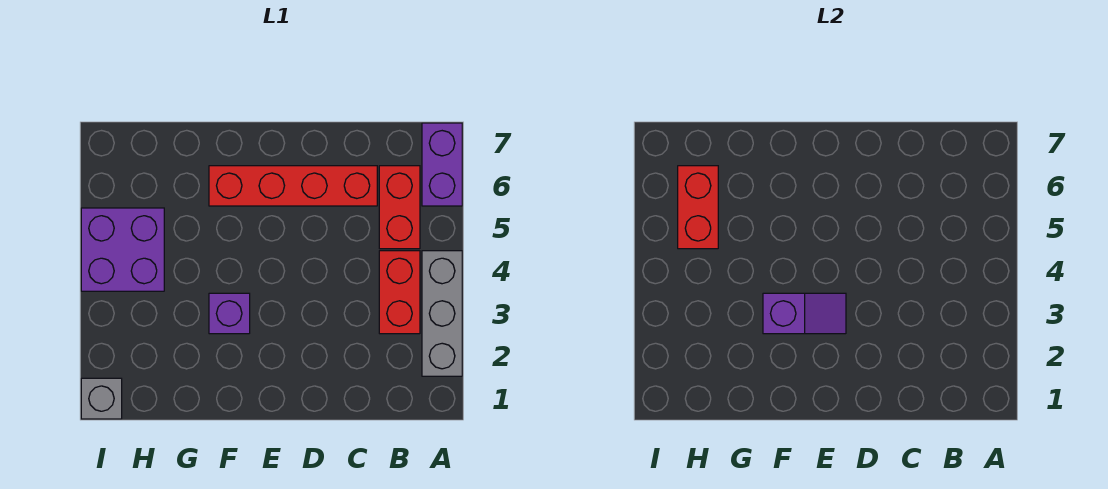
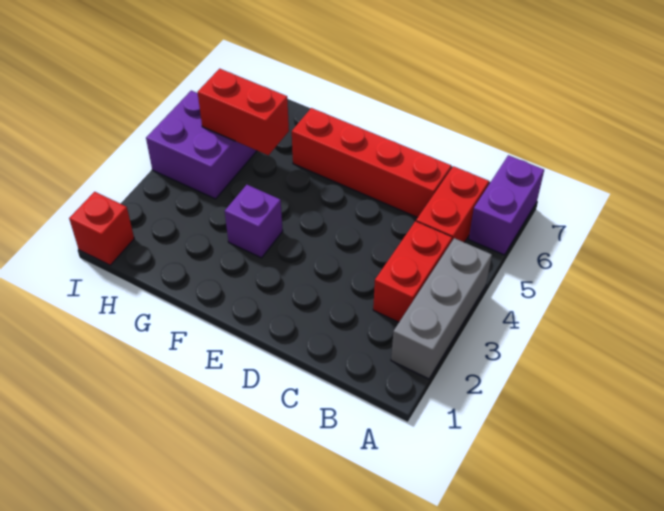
purple slope E3:F3 level 2 top F -> none
red brick H5:H6 level 2 -> red brick G5:H5 level 2
grey brick I1 level 1 -> red brick I1 level 1

